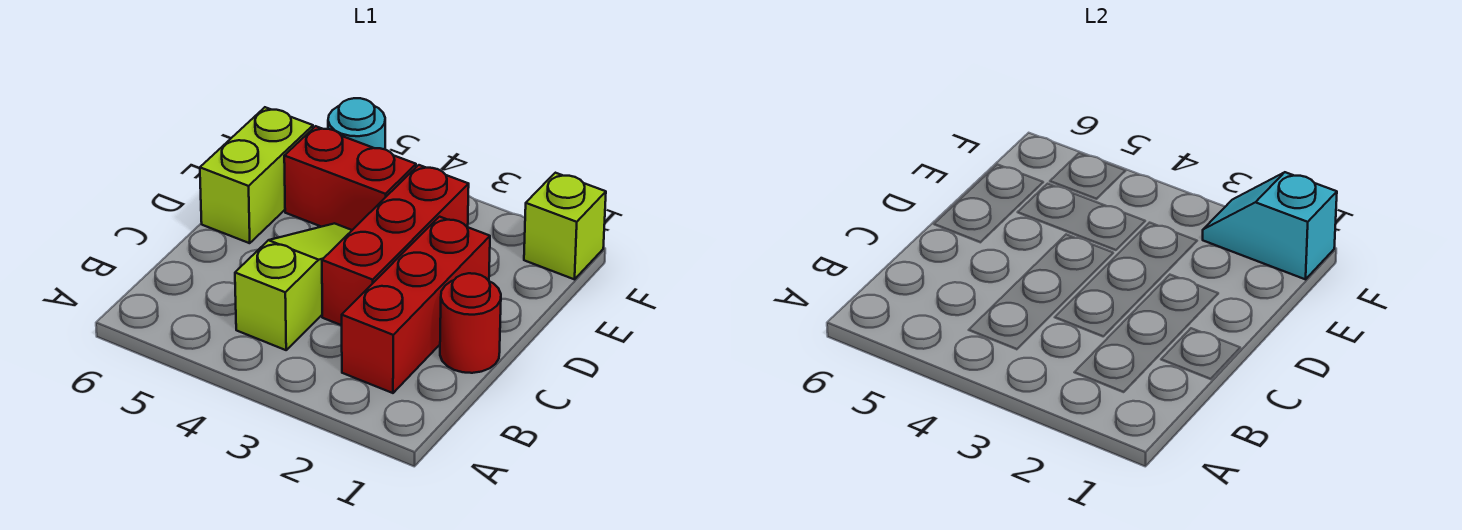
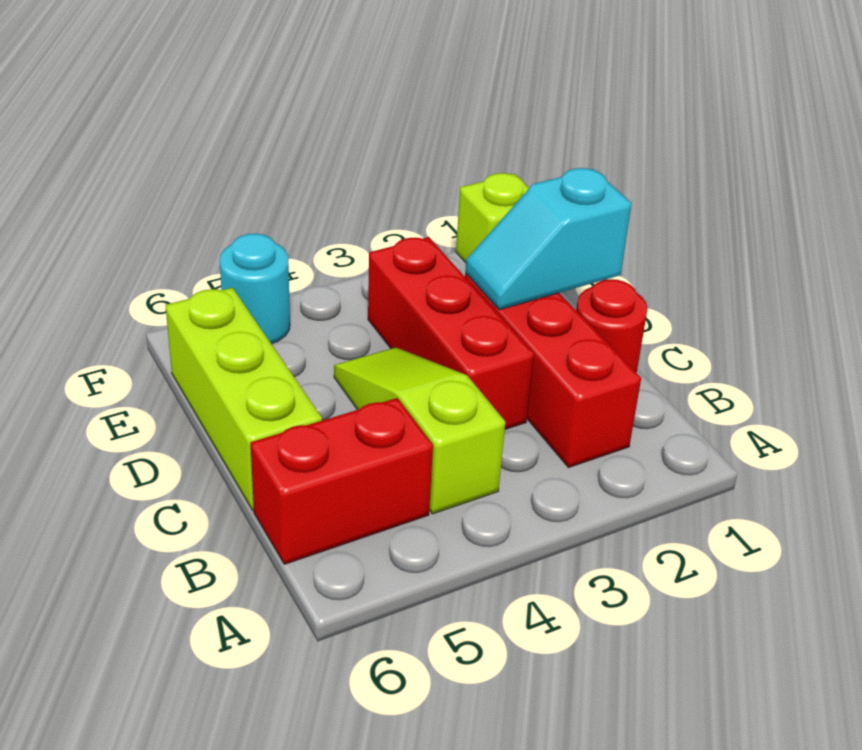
lime brick D6:E6 level 1 -> lime brick C6:E6 level 1
red brick E4:E5 level 1 -> red brick B5:B6 level 1
cyan slope F1:F2 level 2 top 1 -> cyan slope D1:D2 level 2 top 1

